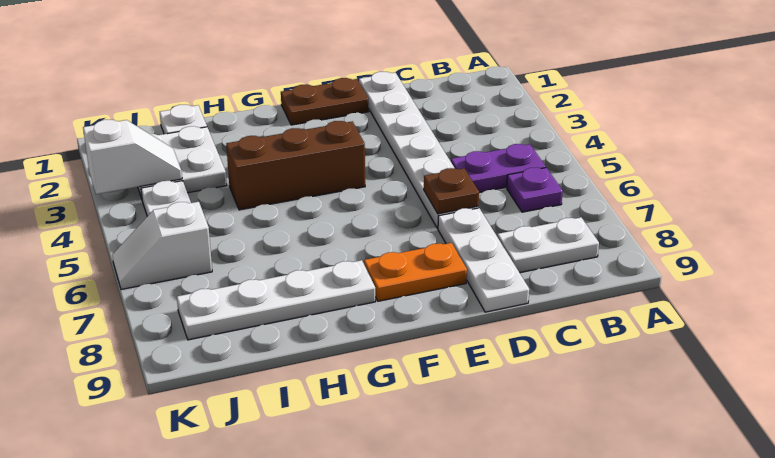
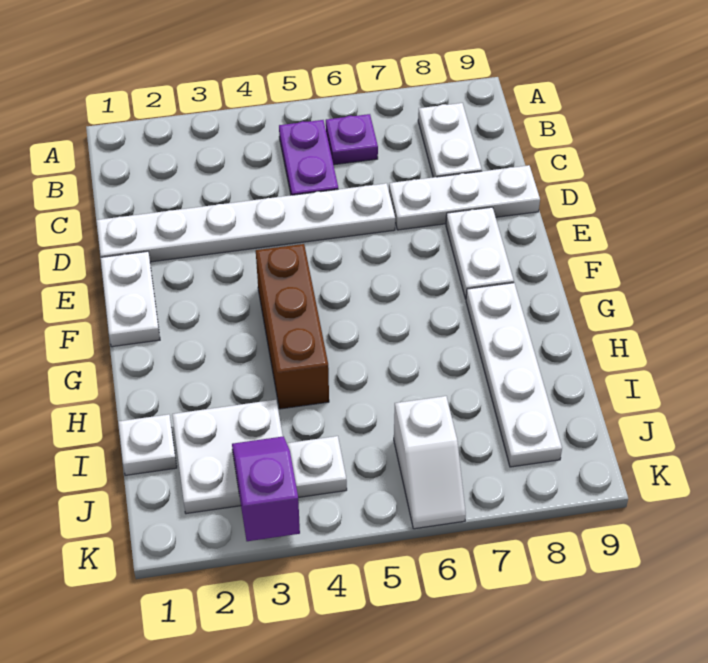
brown plate D6 level 2 -> none
brown plate E1:F1 level 1 -> white plate E1:F1 level 1
orange plate E8:F8 level 1 -> white plate E8:F8 level 1
white slope J3:K3 level 2 top K -> purple slope J3:K3 level 2 top K

